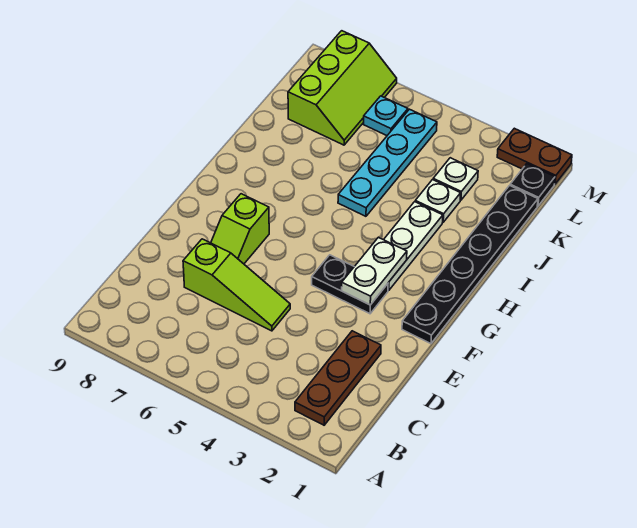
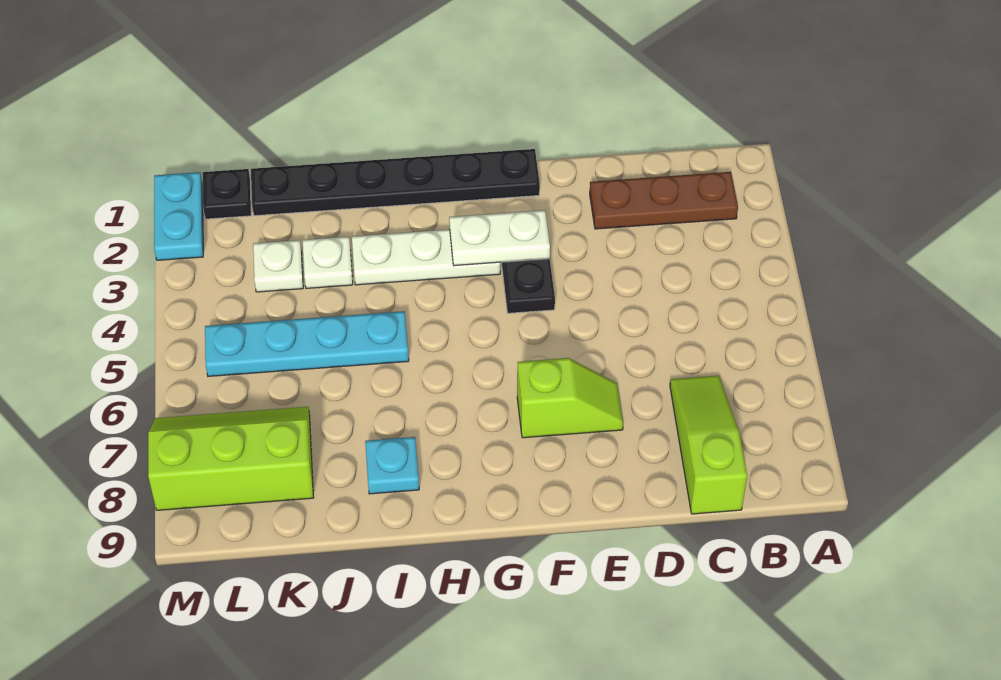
lime slope D5:D7 level 1 top 7 -> lime slope C7:C9 level 1 top 9
cyan plate L6 level 1 -> cyan plate I8 level 1
brown plate M1:M2 level 1 -> cyan plate M1:M2 level 1

